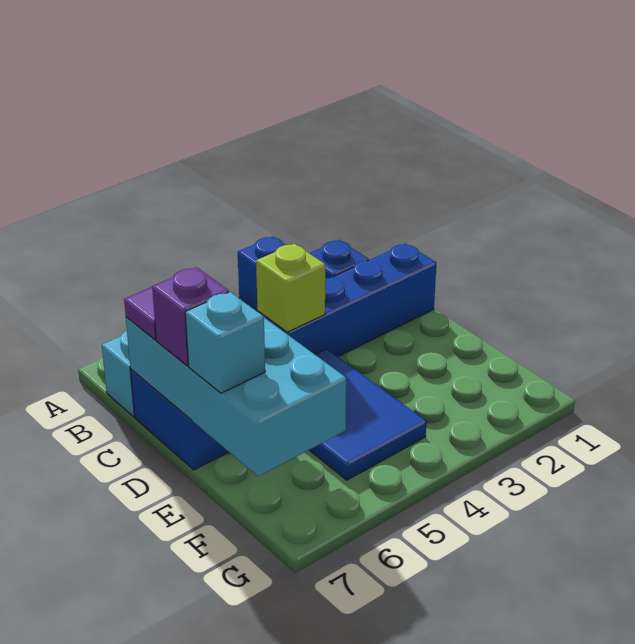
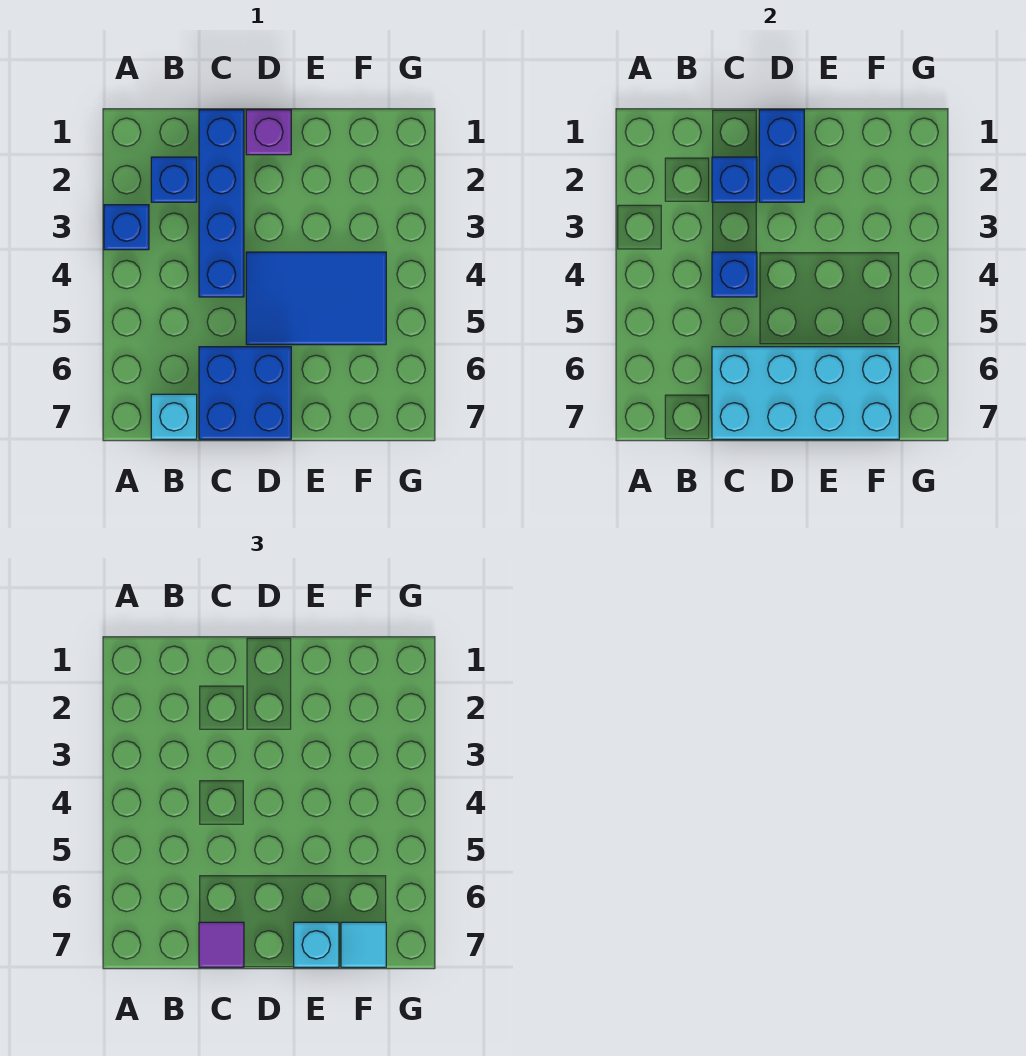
none -> blue brick C2 level 2
lime brick C4 level 2 -> blue brick C4 level 2
none -> blue brick D1:D2 level 2
purple brick D7 level 3 -> purple brick D1 level 1
none -> cyan tile F7 level 3

